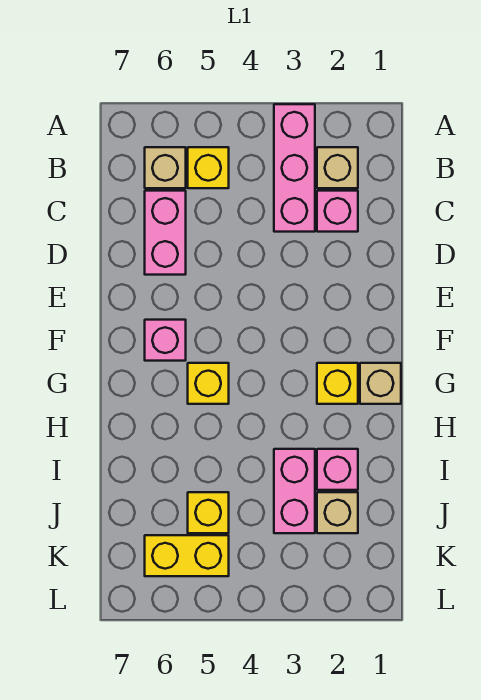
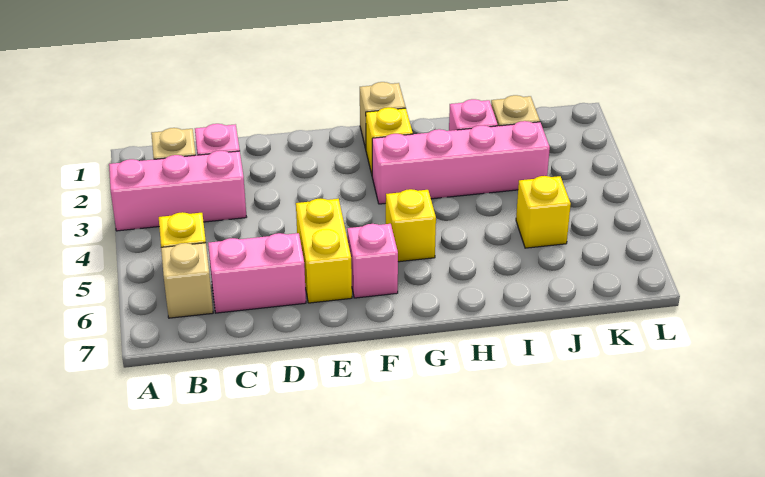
pink brick I3:J3 level 1 -> pink brick G3:J3 level 1
yellow brick K5:K6 level 1 -> yellow brick E5:E6 level 1

